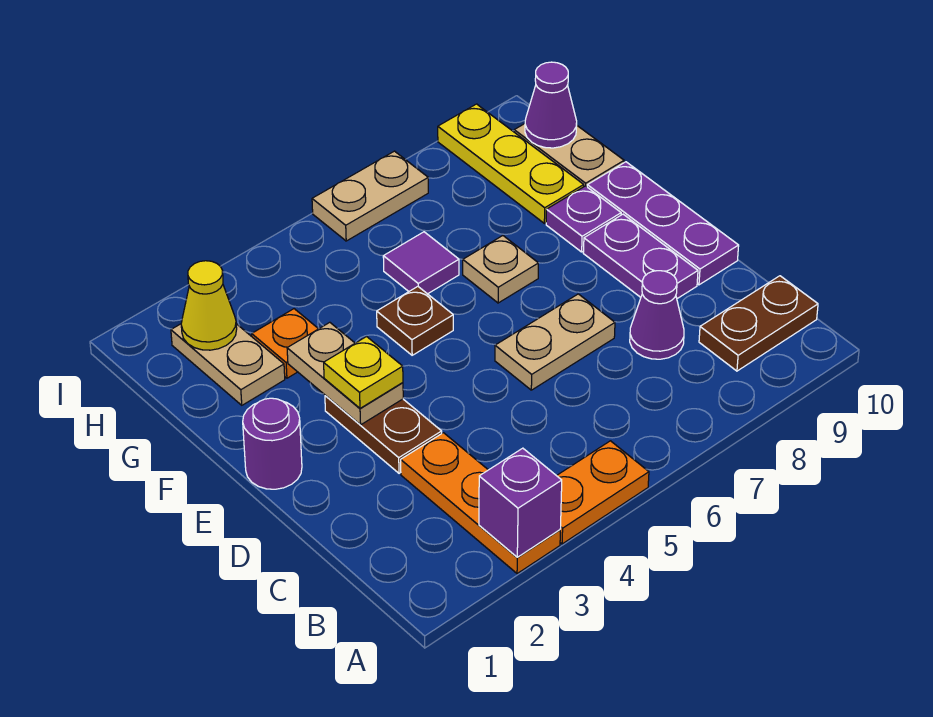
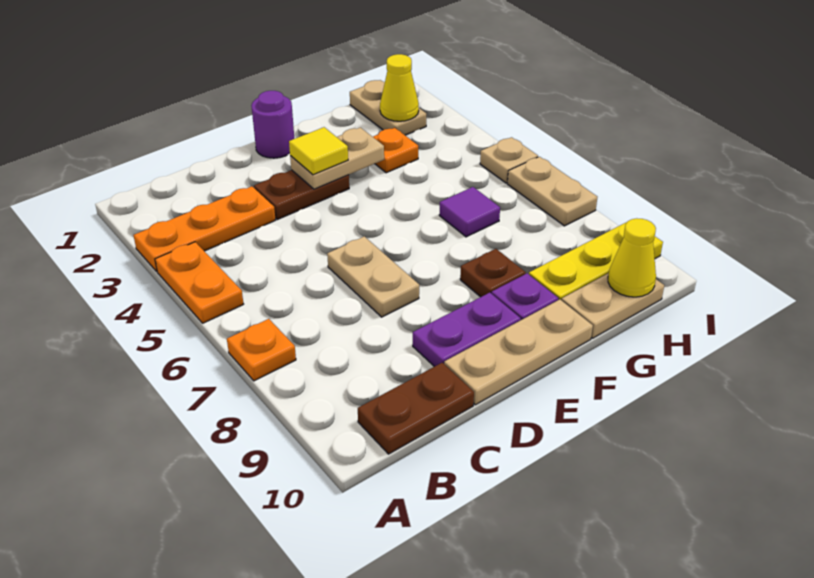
purple brick A3 level 2 -> none
none -> orange plate A7 level 1
brown plate B9:B10 level 1 -> brown plate B10:C10 level 1
purple cone C8 level 1 -> none
purple plate D10:F10 level 1 -> tan plate D10:F10 level 1
yellow plate E3 level 3 -> yellow tile E3 level 3
brown plate F5 level 1 -> brown plate F8 level 1
tan plate F7 level 1 -> tan plate I5 level 1
tan plate G2:H2 level 1 -> tan plate H1:H2 level 1
purple cone H10 level 2 -> yellow cone H10 level 2

